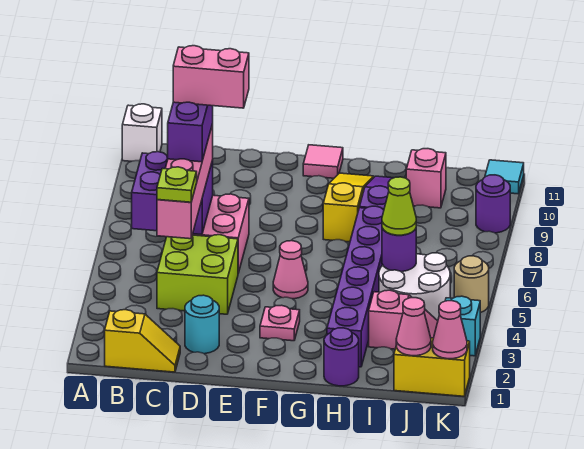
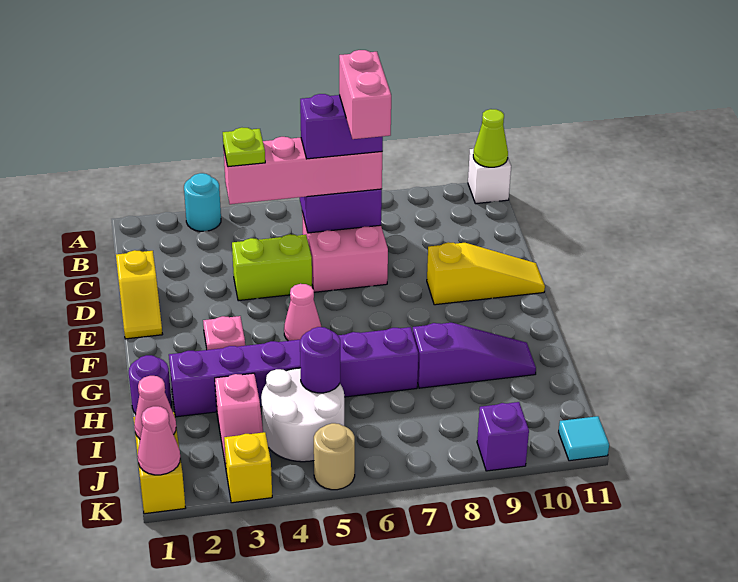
yellow slope B1:C1 level 1 top B -> yellow slope D1:E1 level 1 top D
lime brick C4:D5 level 1 -> lime brick D4:D5 level 1
cyan round brick D2 level 1 -> cyan round brick A3 level 1
pink tile F11 level 1 -> none
yellow slope G8:G10 level 1 top 8 -> yellow slope E9:E11 level 1 top 9
lime cone I5 level 3 -> lime cone A11 level 2
pink brick I10 level 1 -> none
cyan brick K3 level 1 -> yellow brick K3 level 1
purple round brick K9 level 1 -> purple brick K9 level 1

